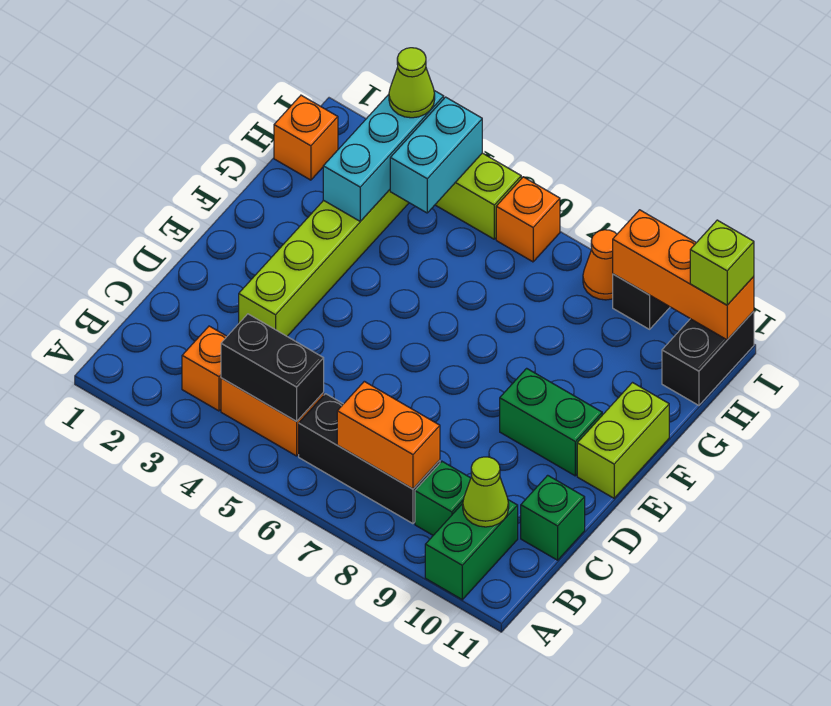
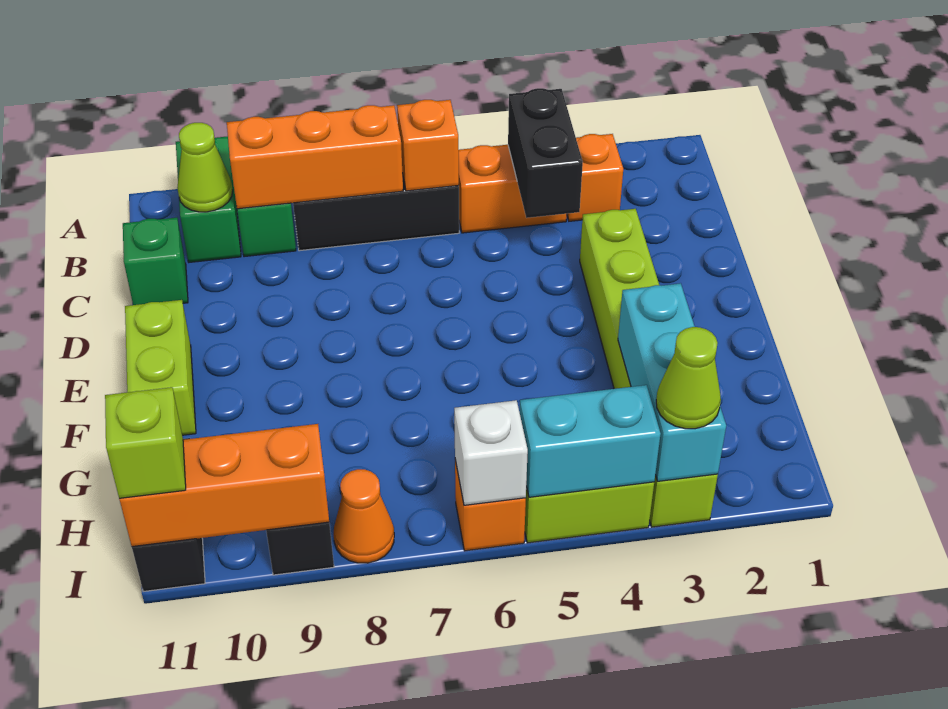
black brick B4:B5 level 2 -> black brick B4:C4 level 2
orange brick B7:B8 level 2 -> orange brick B7:B9 level 2
green brick E9:E10 level 1 -> none
orange brick H1 level 1 -> orange brick B6 level 2
cyan brick H4:I4 level 2 -> cyan brick I4:I5 level 2
none -> white brick I6 level 2

